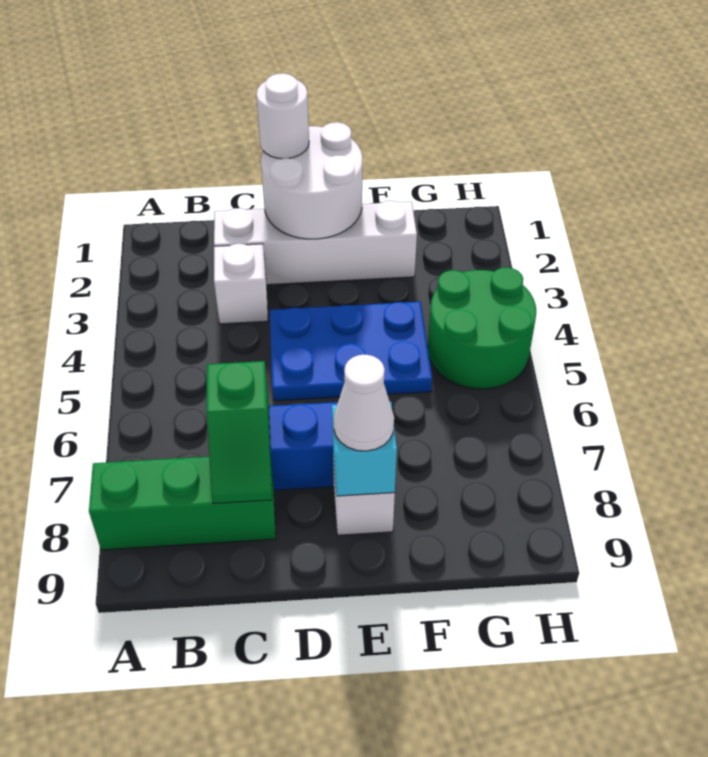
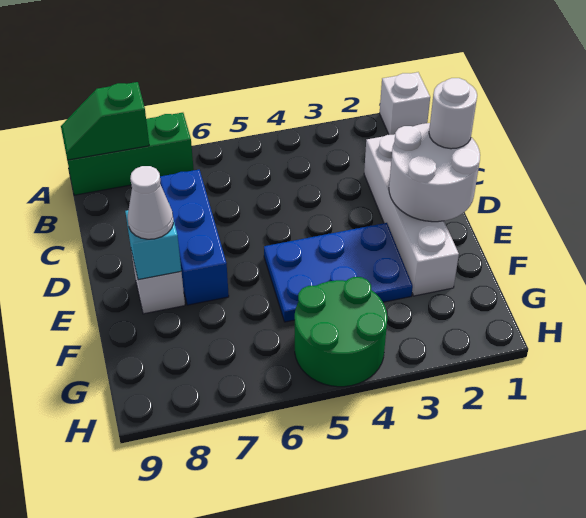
green brick A8:C8 level 1 -> green brick A7:A9 level 1
white brick C3 level 1 -> white brick A1 level 1
green slope C7:C8 level 2 top 7 -> green slope A8:A9 level 2 top 8
blue plate D4:F5 level 1 -> blue plate E3:F5 level 1

